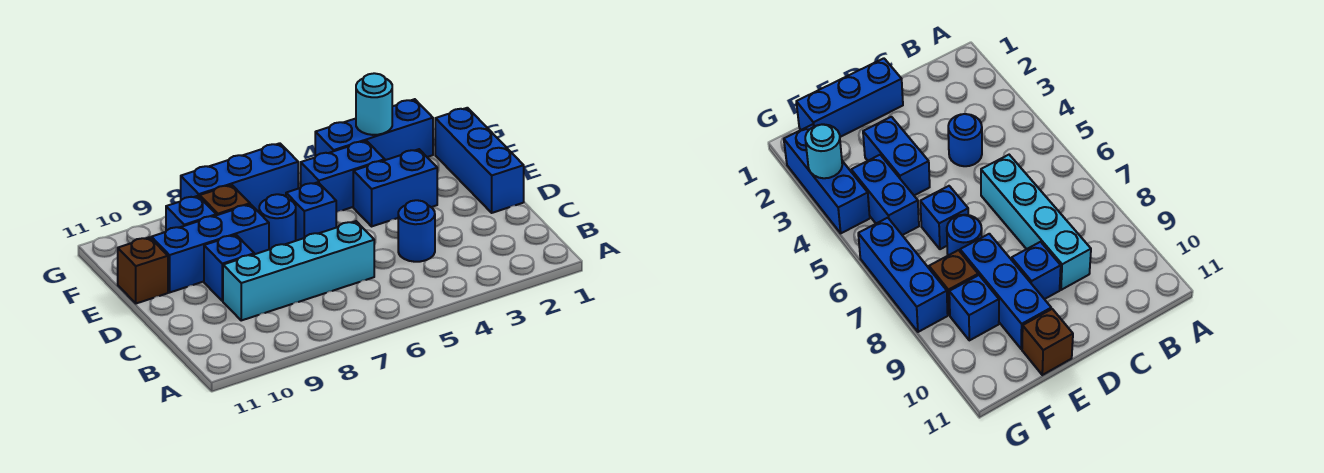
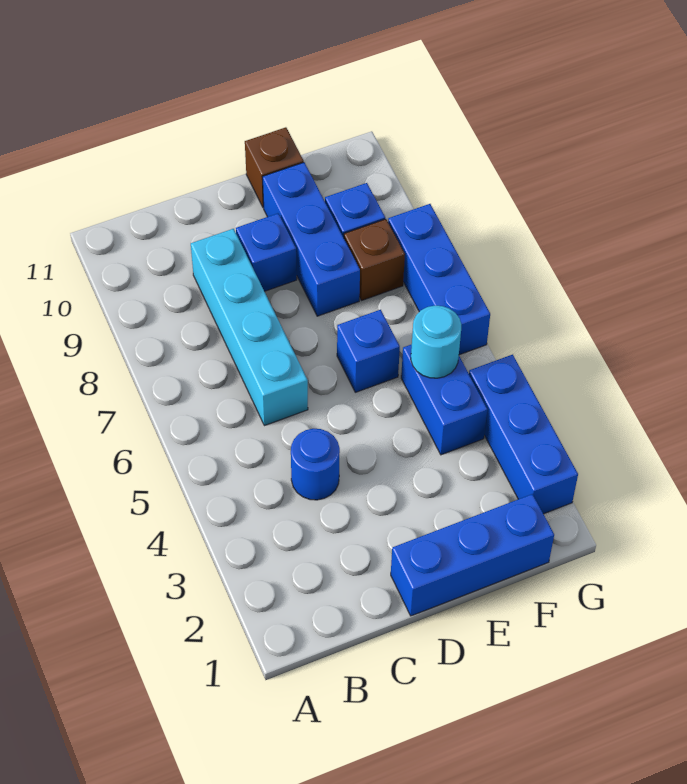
blue brick E3:E4 level 1 -> none
blue round brick E7 level 1 -> none
cyan round brick G3 level 2 -> cyan round brick F5 level 2

